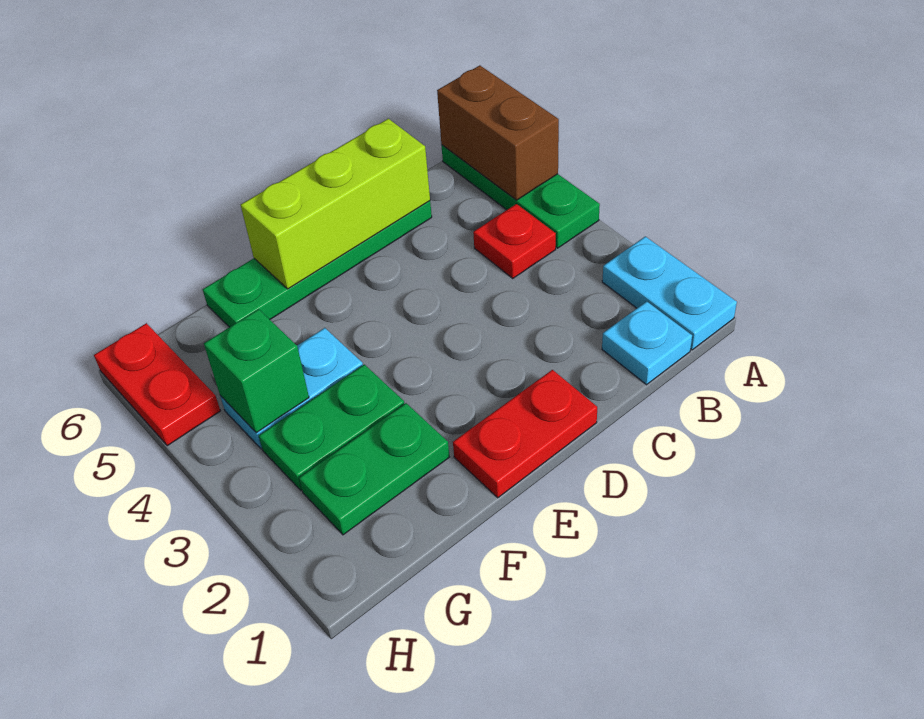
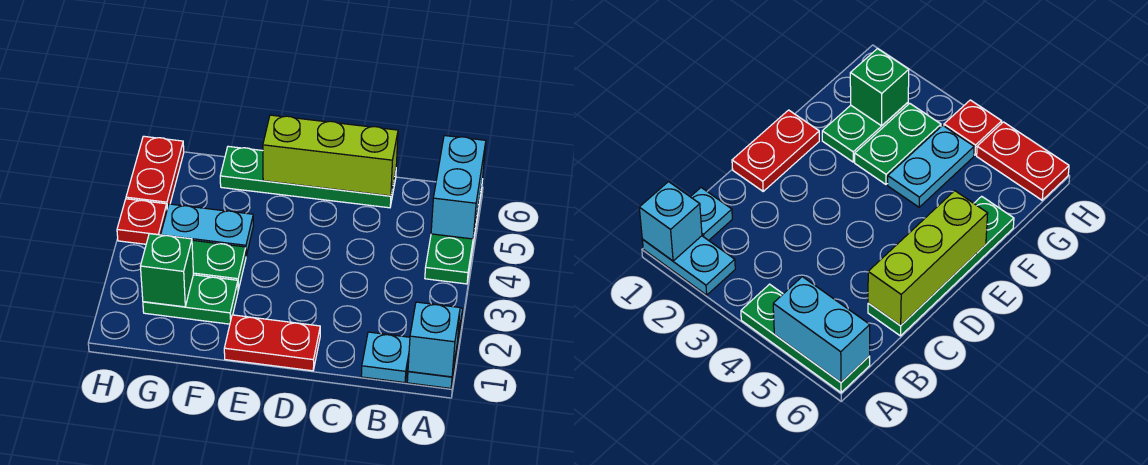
none -> cyan brick A1 level 2
brown brick A5:A6 level 2 -> cyan brick A5:A6 level 2
red plate B4 level 1 -> red plate H4 level 1
green brick G4 level 2 -> green brick G2 level 2

